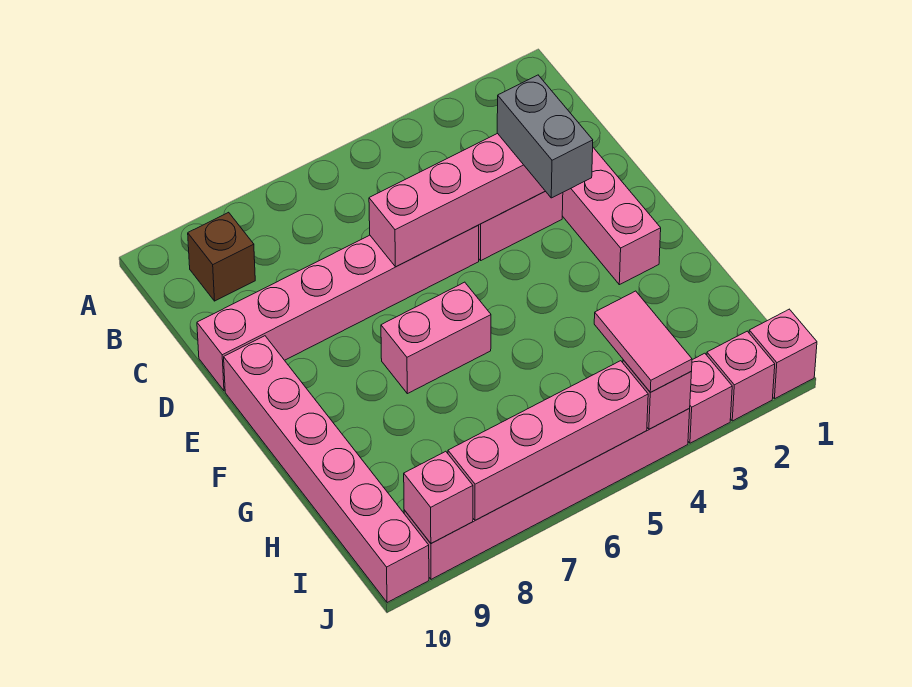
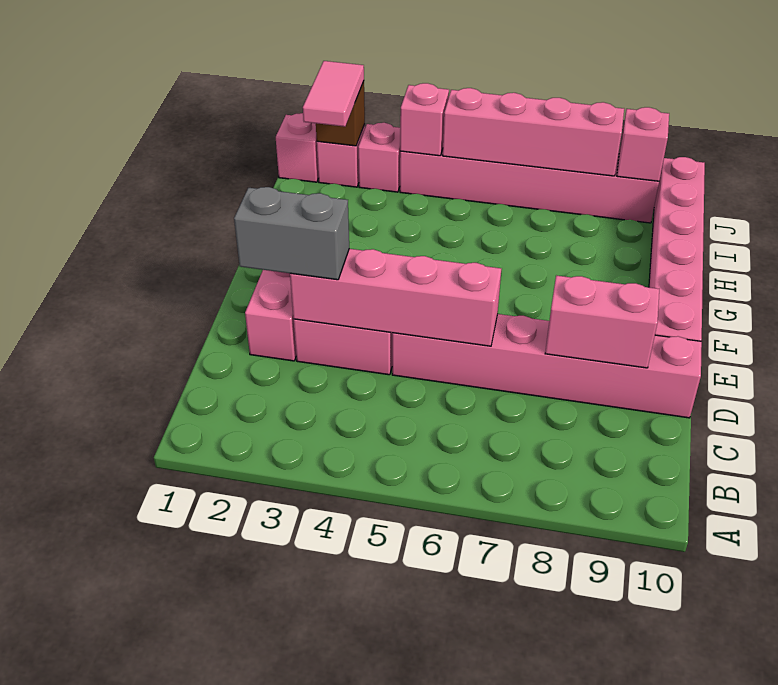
brown brick B9 level 1 -> brown brick J2 level 2
grey brick D3:E3 level 3 -> grey brick D2:D3 level 3
pink brick F6:F7 level 1 -> pink brick D8:D9 level 2
pink tile I4:J4 level 3 -> pink tile I2:J2 level 3

